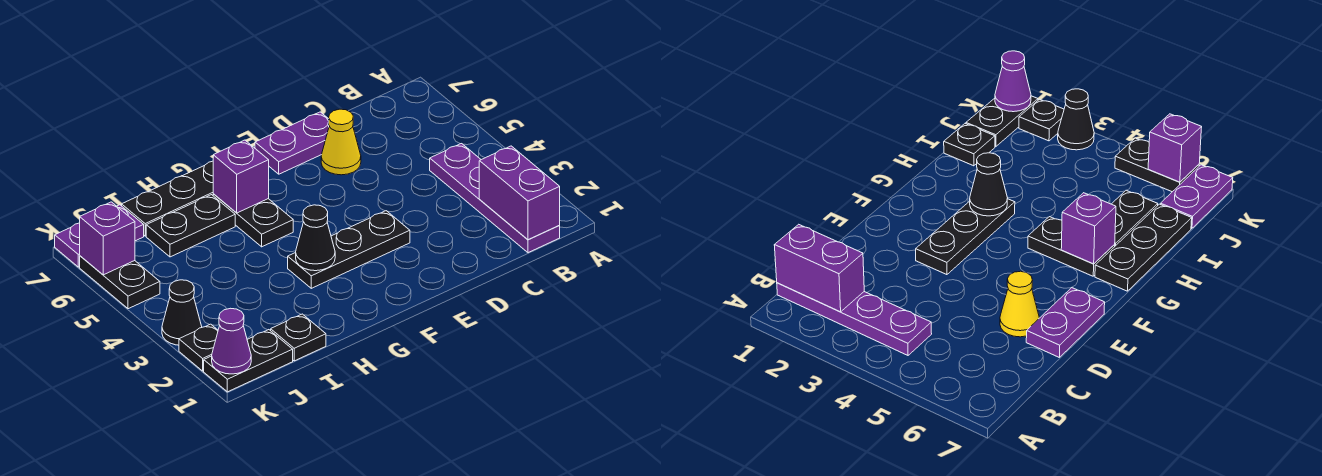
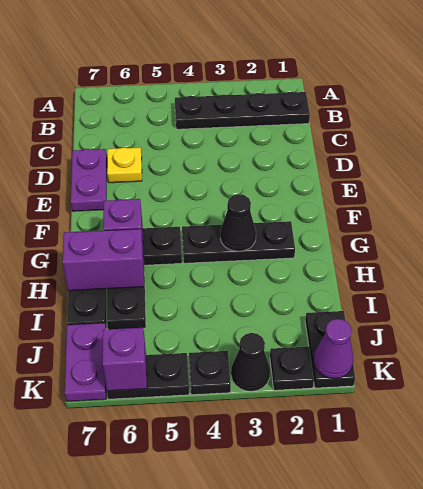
purple plate B1:B4 level 1 -> black plate B1:B4 level 1
purple brick B1:B2 level 2 -> purple brick H6:H7 level 2
yellow cone D6 level 1 -> yellow plate D6 level 1
black plate E3:G3 level 1 -> black plate G2:G4 level 1
black plate I1 level 1 -> black plate K4 level 1

